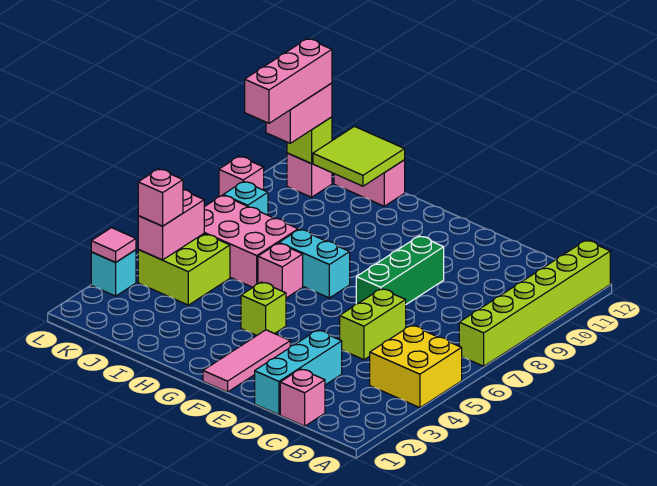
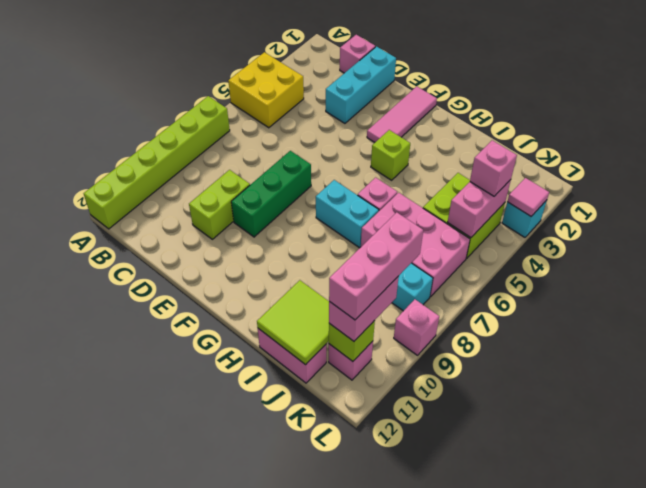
lime brick D5:D6 level 1 -> lime brick D9:D10 level 1

